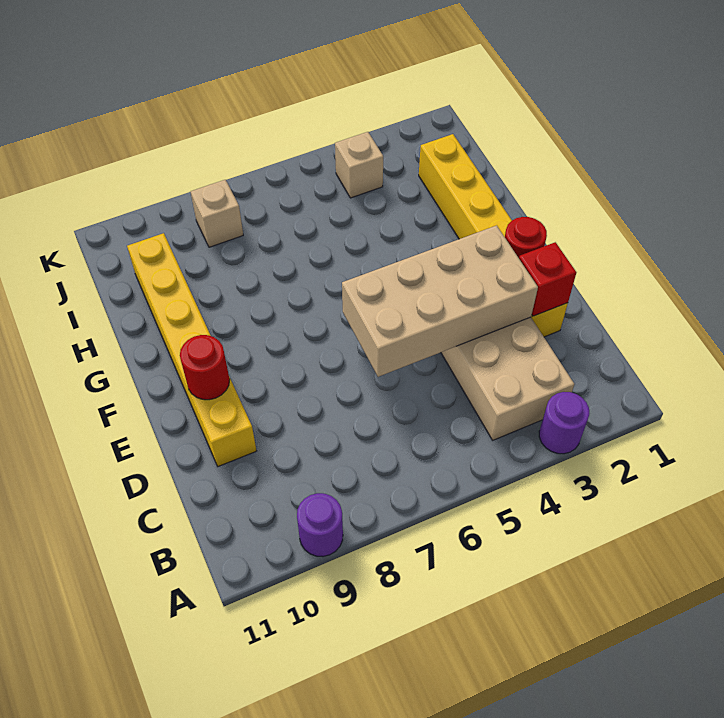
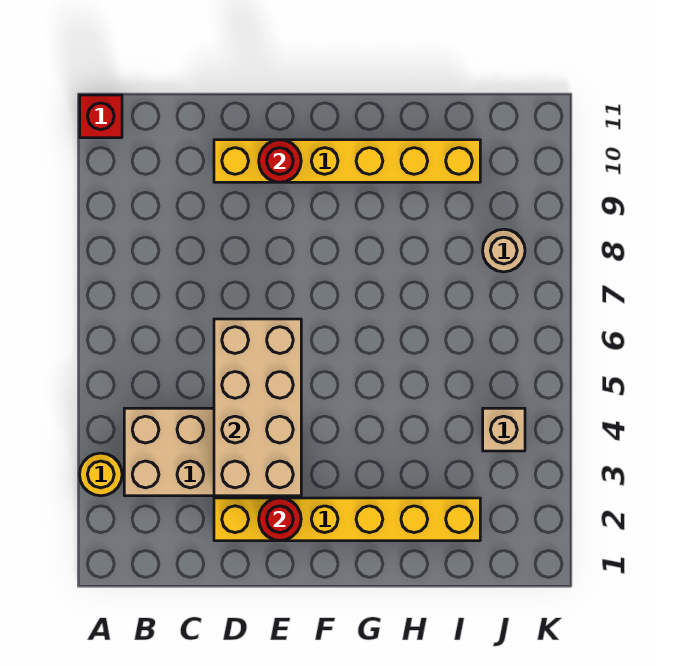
purple round brick A3 level 1 -> yellow round brick A3 level 1
purple round brick A9 level 1 -> none
red brick D2 level 2 -> red brick A11 level 1
tan brick J8 level 1 -> tan round brick J8 level 1

